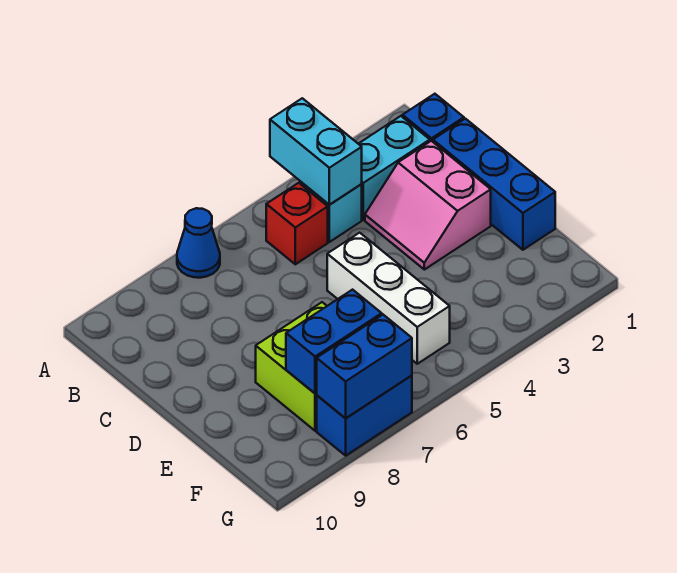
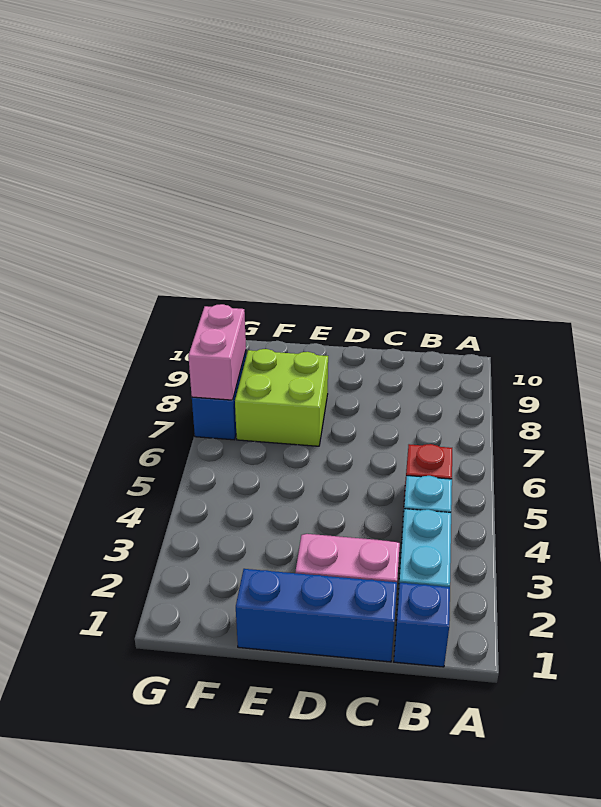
cyan brick A4:B4 level 2 -> none
blue cone A7 level 1 -> none
white brick D5:F5 level 1 -> none
blue brick F7:F8 level 2 -> none
blue brick G7:G8 level 2 -> pink brick G7:G8 level 2

